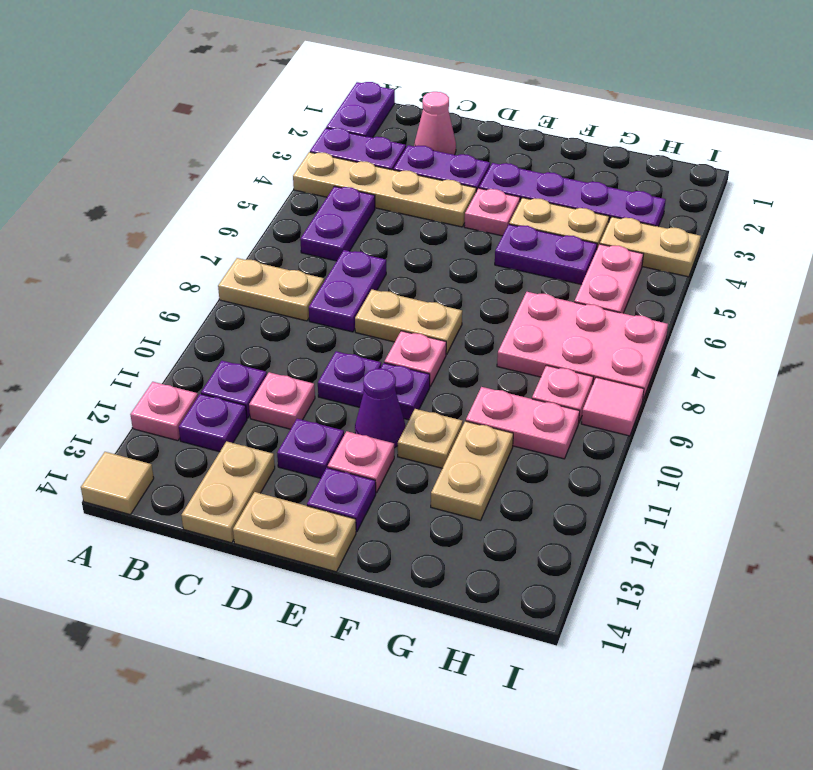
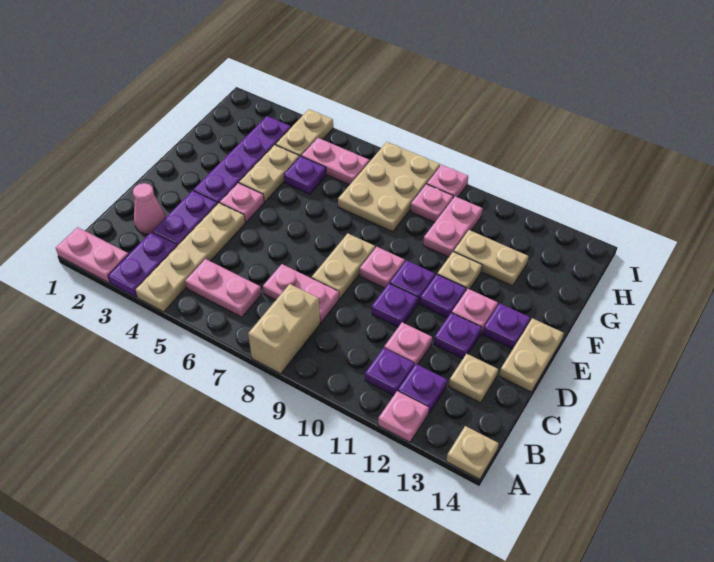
purple plate A1:A2 level 1 -> pink plate A1:A2 level 1
tan plate A8:B8 level 1 -> tan brick A8:B8 level 1
tan tile A14 level 1 -> tan plate A14 level 1
purple plate B5:B6 level 1 -> pink plate B5:B6 level 1
purple plate C7:C8 level 1 -> pink plate C7:C8 level 1
tan plate C13:C14 level 1 -> tan plate C13 level 1
purple cone E11 level 1 -> purple plate E11 level 1
purple plate F5:G5 level 1 -> purple plate G5 level 1
pink plate G7:I8 level 1 -> tan plate G7:I8 level 1
pink tile I9 level 1 -> pink plate I9 level 1

